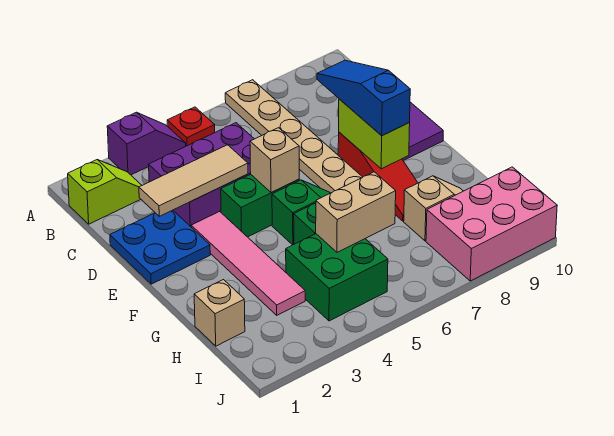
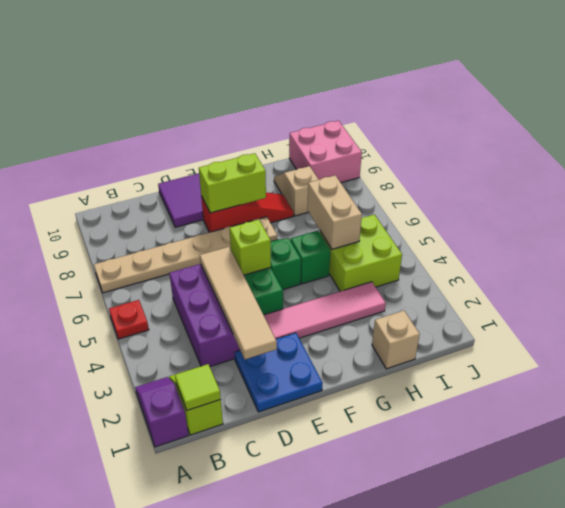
purple slope A3:A4 level 1 top 3 -> purple slope A1:A2 level 1 top 1
none -> lime tile B1 level 2
tan tile D2:D4 level 2 -> tan tile D2:D5 level 2
blue slope D8:F8 level 3 top F -> none
tan brick E5 level 2 -> lime brick E5 level 2
green brick H4:I5 level 1 -> lime brick H4:I5 level 1
pink brick I8:J10 level 1 -> pink brick I9:J10 level 1

